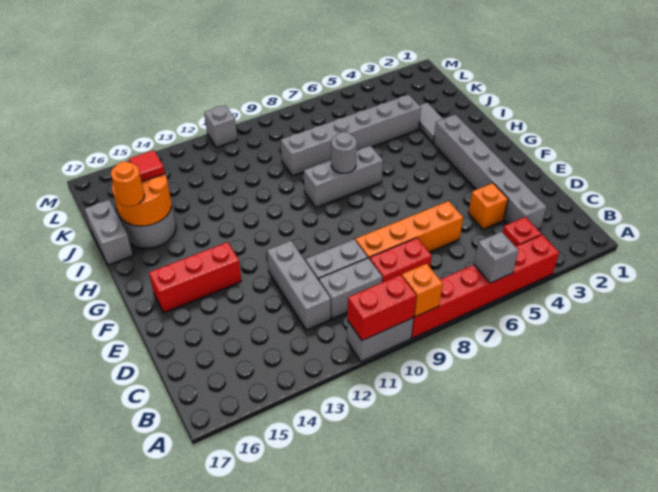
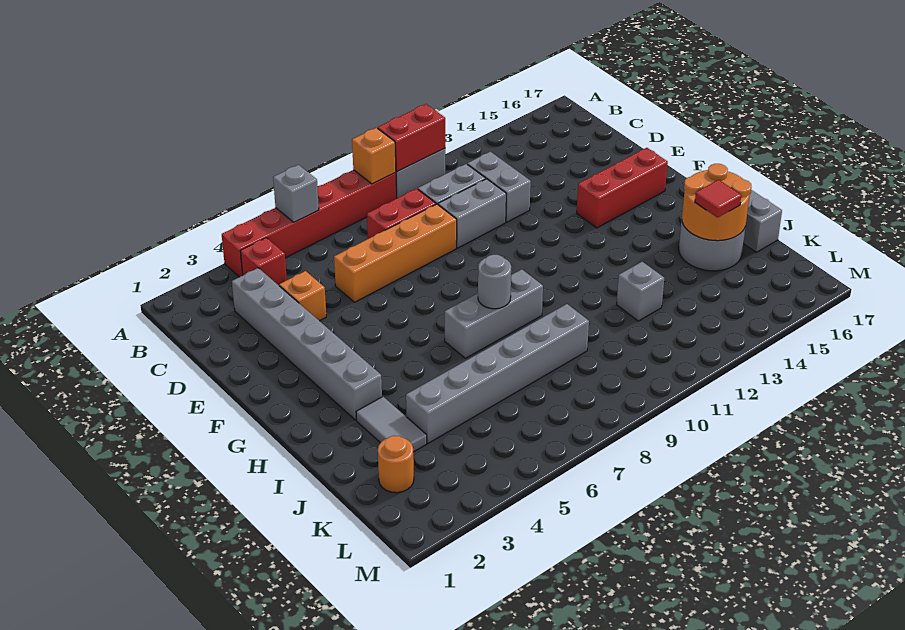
grey brick C12:E12 level 1 -> grey brick C12:D12 level 1
orange round brick I16 level 3 -> orange round brick K2 level 1
grey brick M11 level 1 -> grey brick J12 level 1

